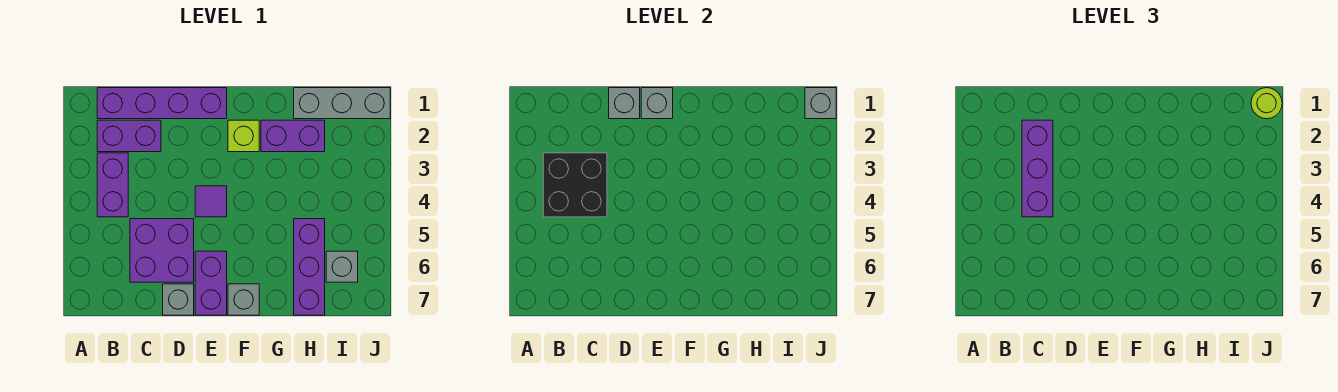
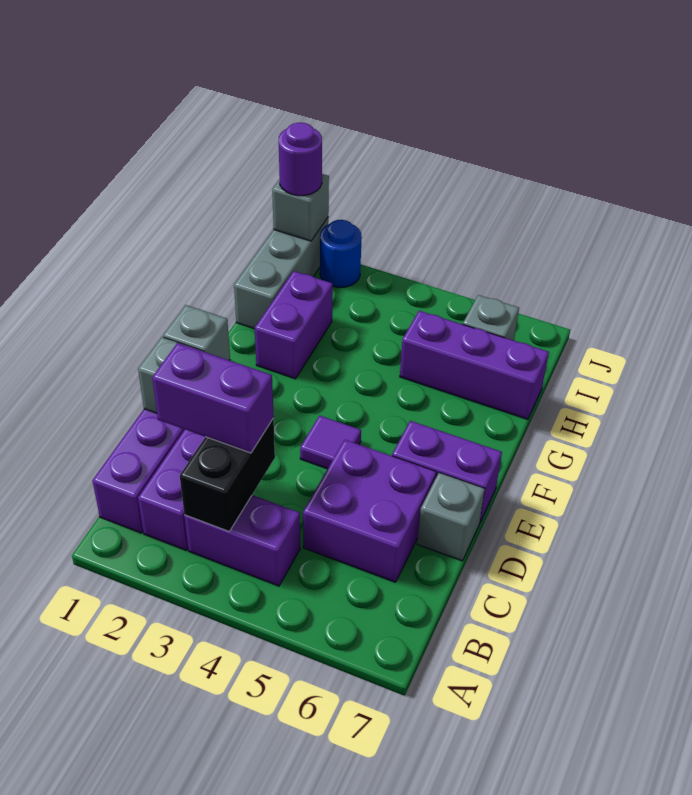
black brick B3:C4 level 2 -> black brick B3:C3 level 2
purple brick C2:C4 level 3 -> purple brick C2:C3 level 3
lime brick F2 level 1 -> none
grey brick F7 level 1 -> none
lime round brick J1 level 3 -> purple round brick J1 level 3
none -> blue round brick J2 level 1

